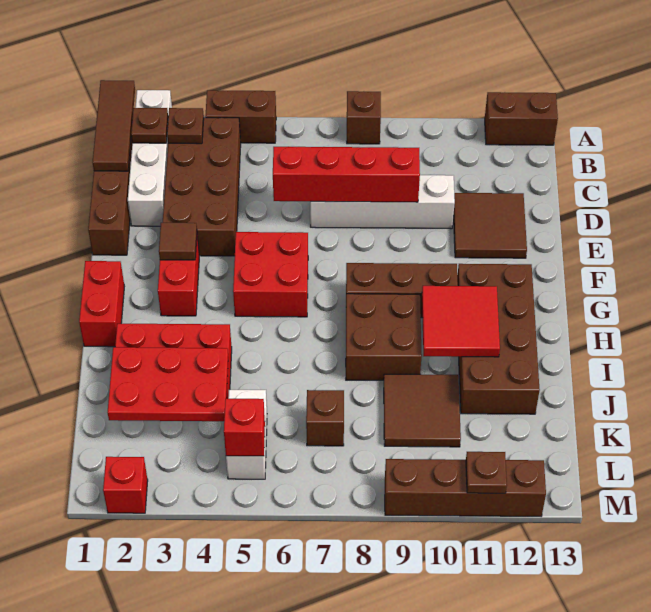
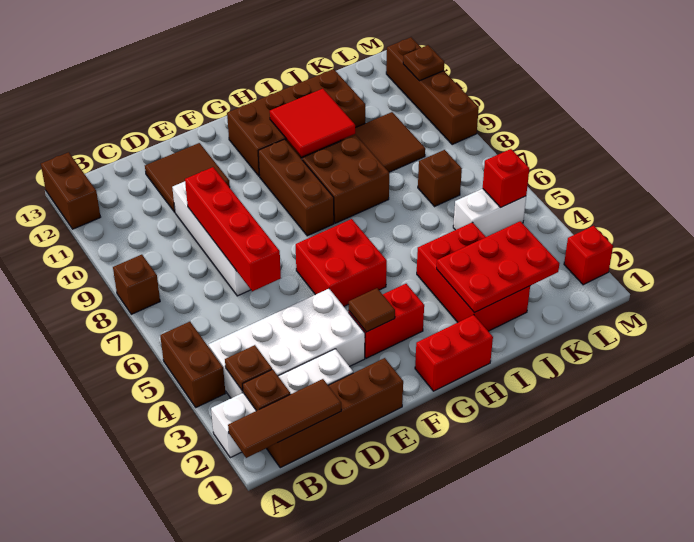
brown brick B3:E4 level 1 -> white brick B3:E4 level 1
red plate J2:K4 level 2 -> red plate I2:K3 level 2

